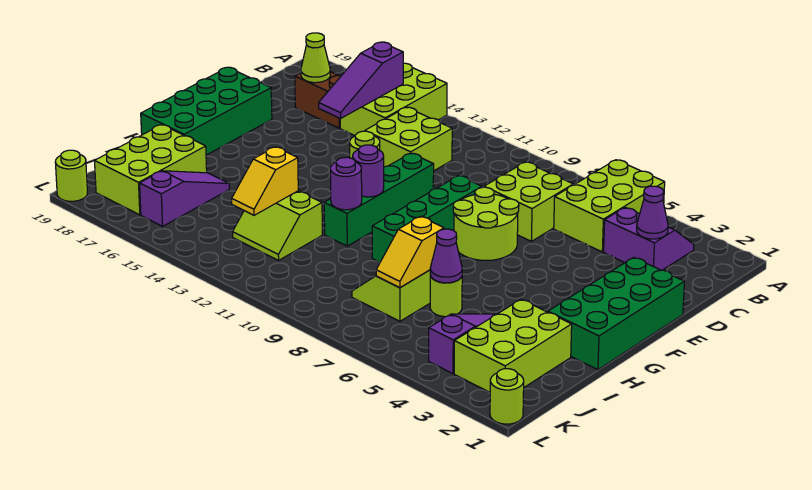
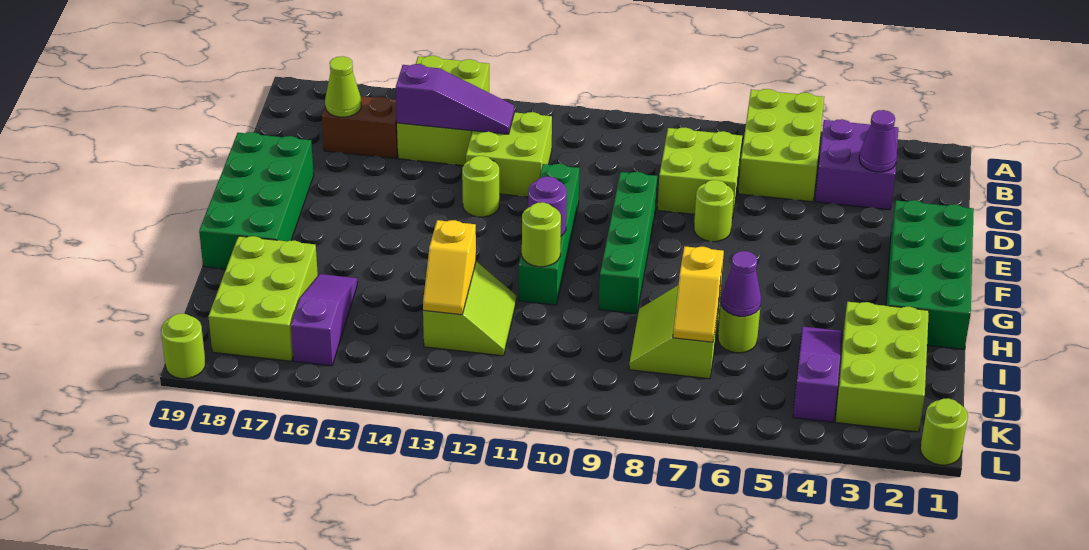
purple slope B3:C4 level 1 top C -> purple brick B3:C4 level 1
purple slope B15:D15 level 2 top B -> purple slope C13:C15 level 2 top 15
lime round brick E7:F8 level 1 -> lime round brick E7 level 1
purple round brick H11 level 2 -> lime round brick H11 level 2
lime slope I12:J13 level 1 top I -> lime slope I12:J13 level 1 top 13

